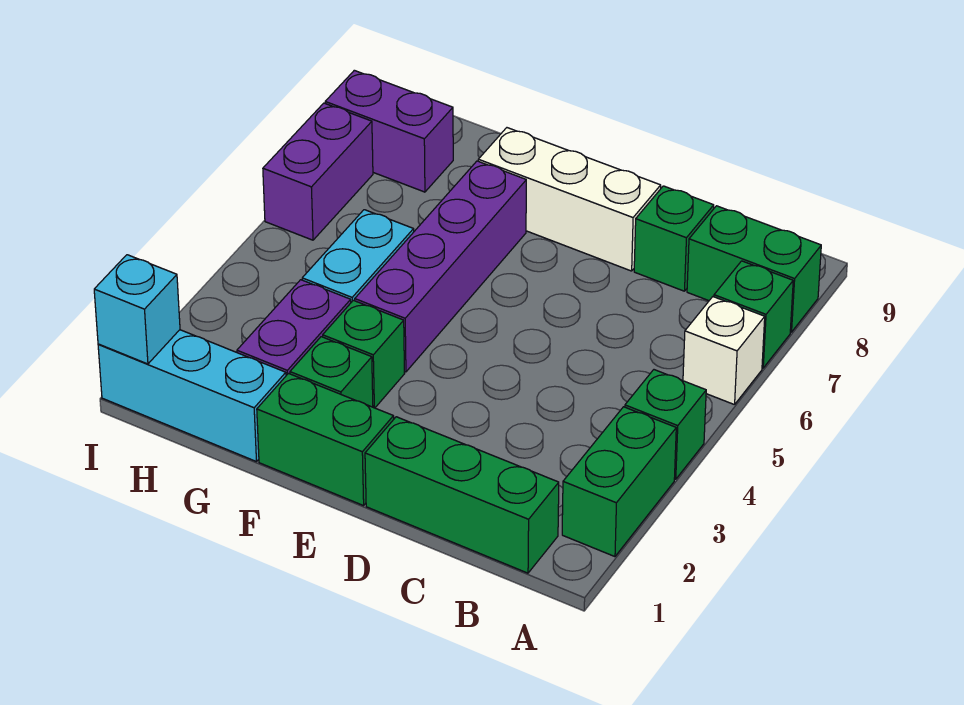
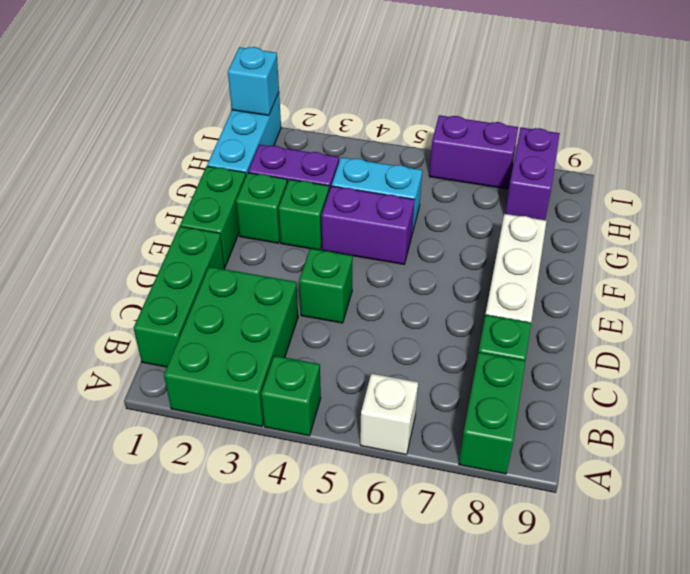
green brick A2:A3 level 1 -> green brick A2:C3 level 1
green brick A7 level 1 -> green brick D4 level 1
purple brick F4:F7 level 1 -> purple brick F4:F5 level 1

